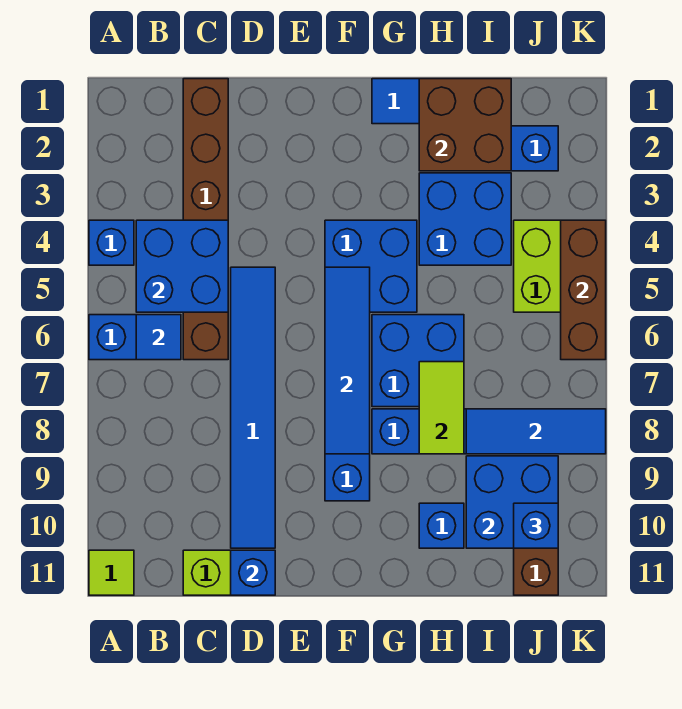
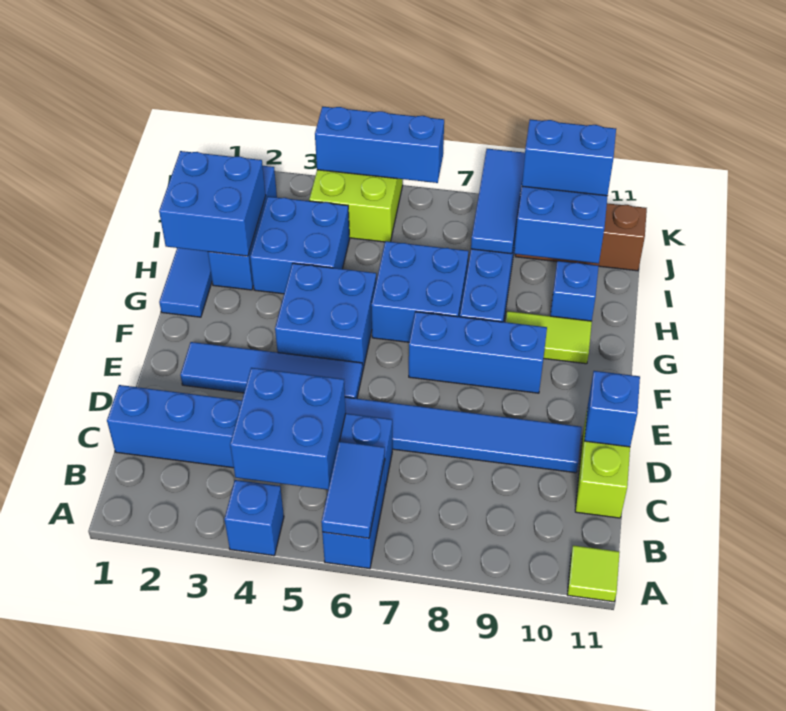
blue tile B6 level 2 -> blue tile A6:B6 level 2
brown brick C1:C6 level 1 -> blue brick C1:C6 level 1
blue tile F5:F8 level 2 -> blue tile E2:E5 level 1
brown brick H1:I2 level 2 -> blue brick H1:I2 level 2
lime tile H7:H8 level 2 -> lime tile G9:G10 level 1
blue brick J10 level 3 -> blue brick J9:J10 level 3
brown brick K4:K6 level 2 -> blue brick K4:K6 level 2

